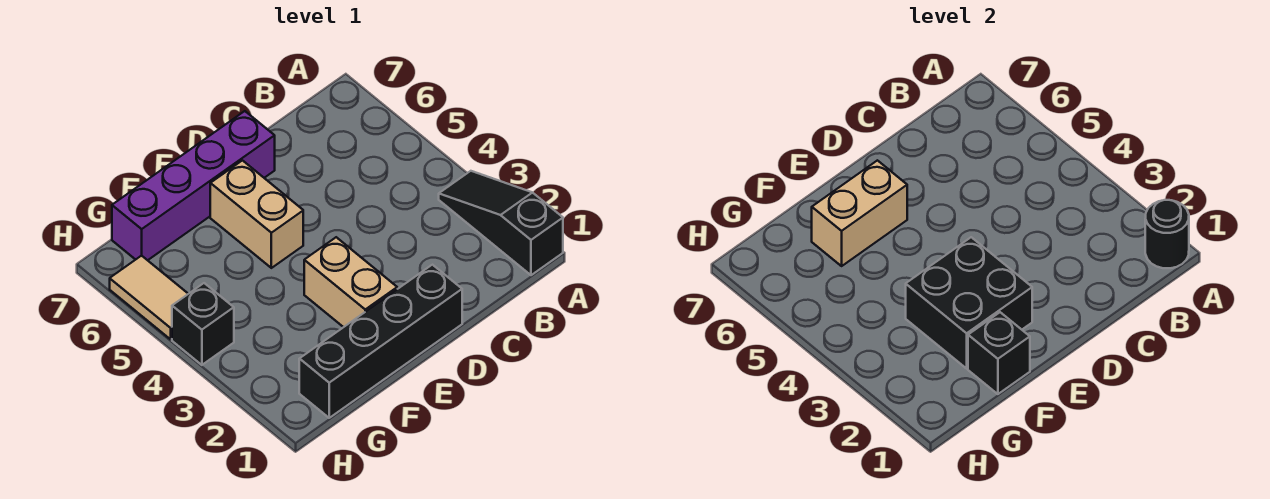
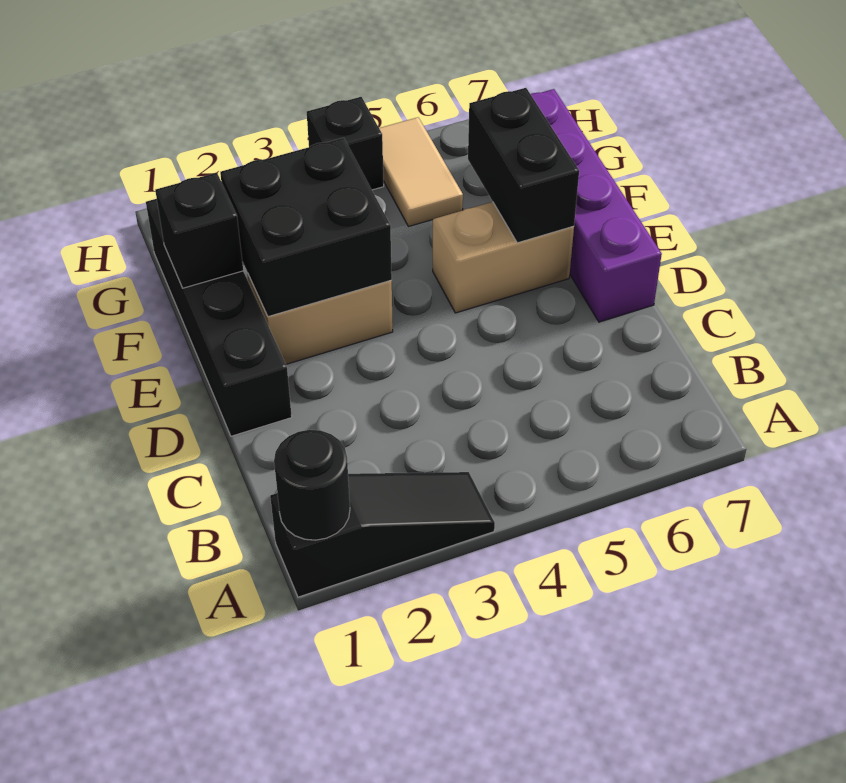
tan brick E6:F6 level 2 -> black brick E6:F6 level 2
tan tile H5:H6 level 1 -> tan tile G5:H5 level 1

